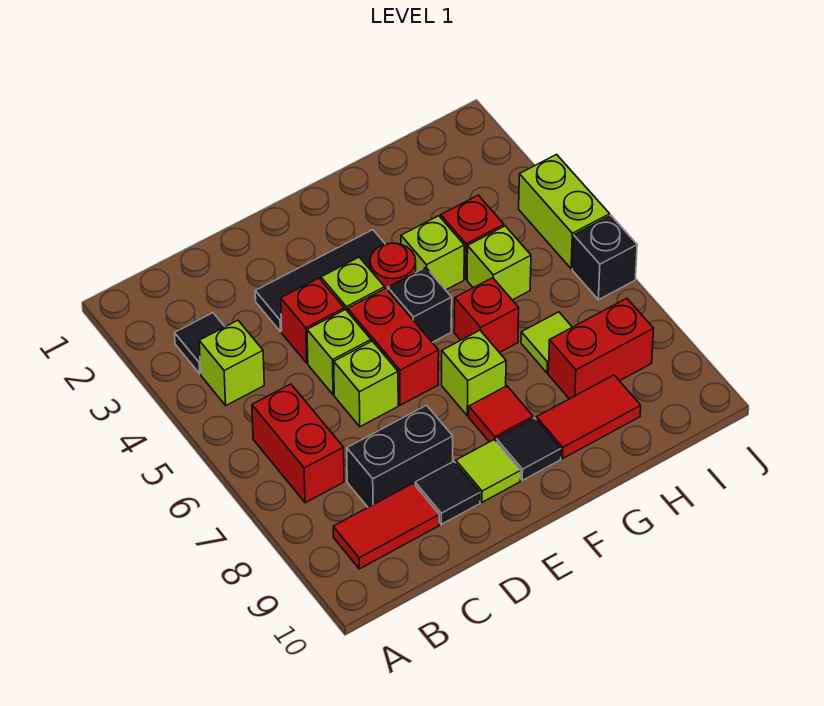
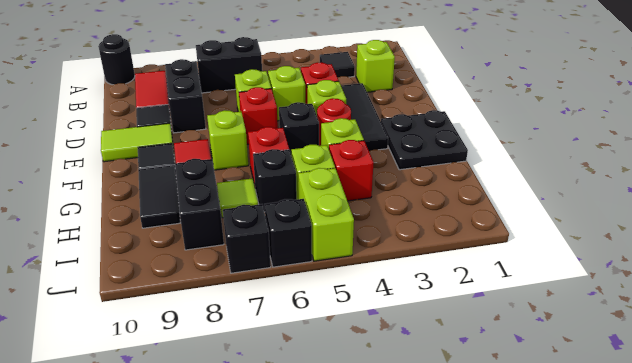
none -> black round brick A10 level 1
lime brick B4 level 1 -> lime brick C2 level 1
red brick B6:B7 level 1 -> black brick B6:B7 level 1
red brick E5:E6 level 1 -> red brick E6 level 1
lime tile E9 level 1 -> lime tile E9:E10 level 1
none -> black plate F1:G2 level 1
red tile G9:H9 level 1 -> black tile G9:H9 level 1
none -> black brick H6 level 1
red brick H8:I8 level 1 -> black brick H8:I8 level 1
lime brick J4:J5 level 1 -> lime brick I5:J5 level 1
none -> black brick J7 level 1

